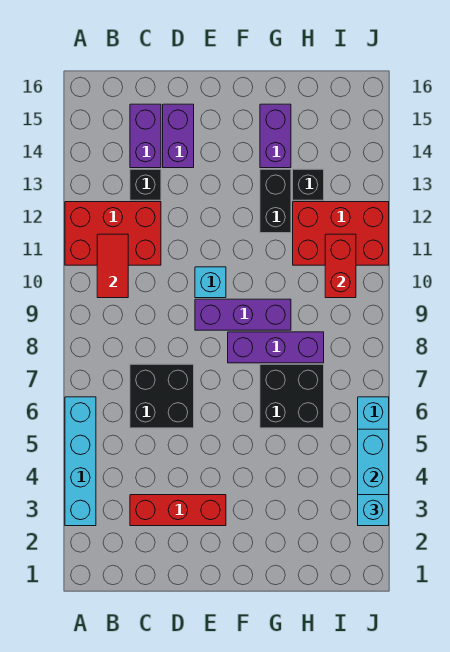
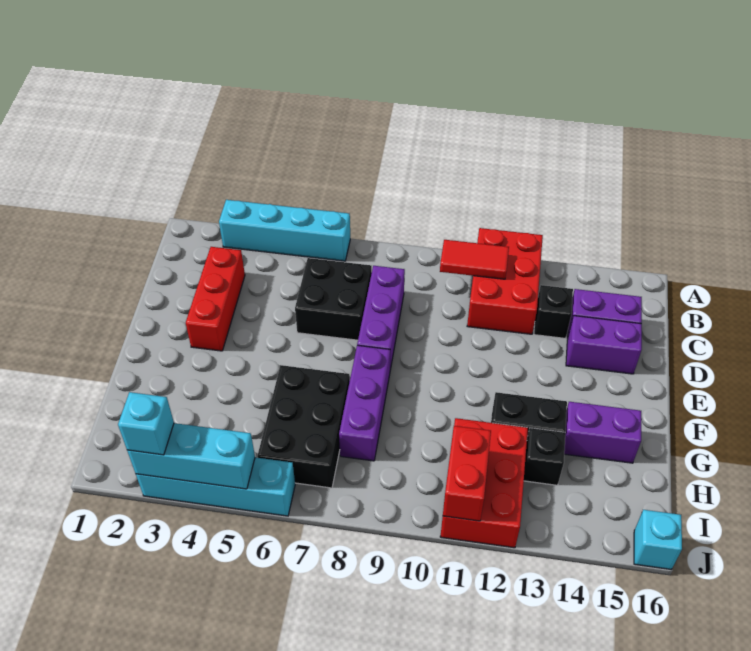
purple brick E9:G9 level 1 -> purple brick C8:E8 level 1
cyan brick E10 level 1 -> cyan brick J16 level 1
black brick G6:H7 level 1 -> black brick G6:I7 level 1
red brick I10:I11 level 2 -> red brick I11:J11 level 2

